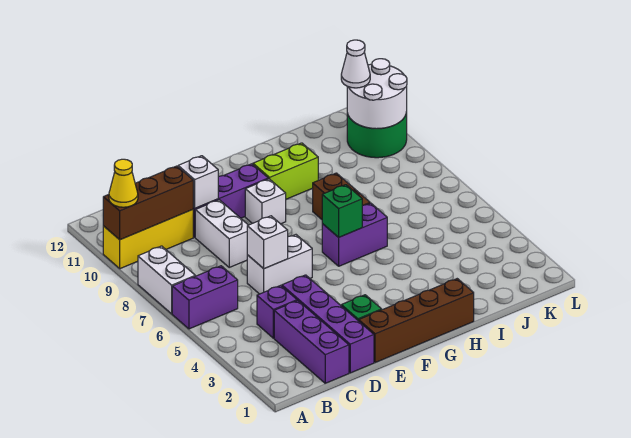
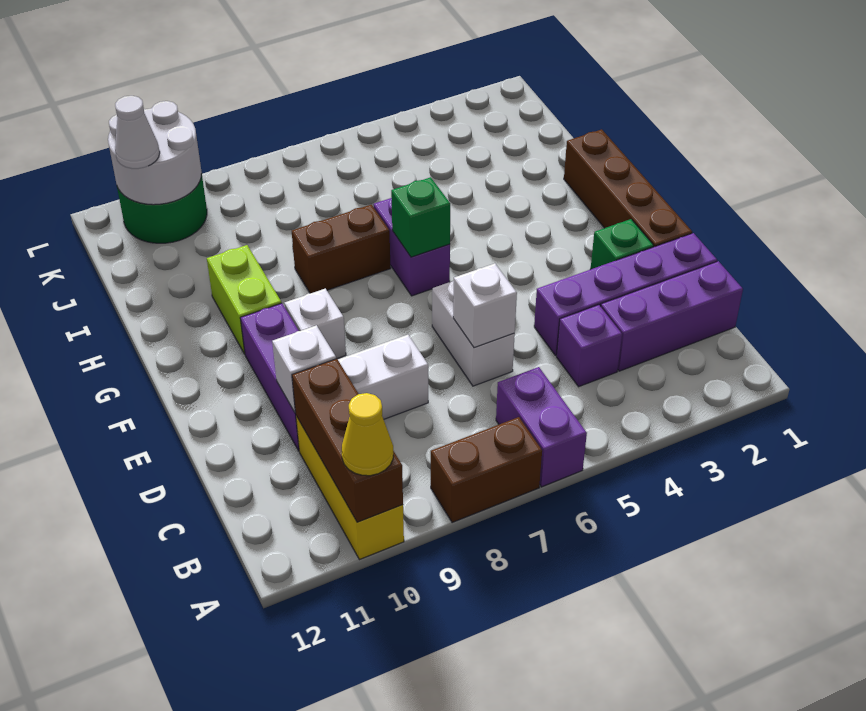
white brick A7:A8 level 1 -> brown brick A7:A8 level 1

